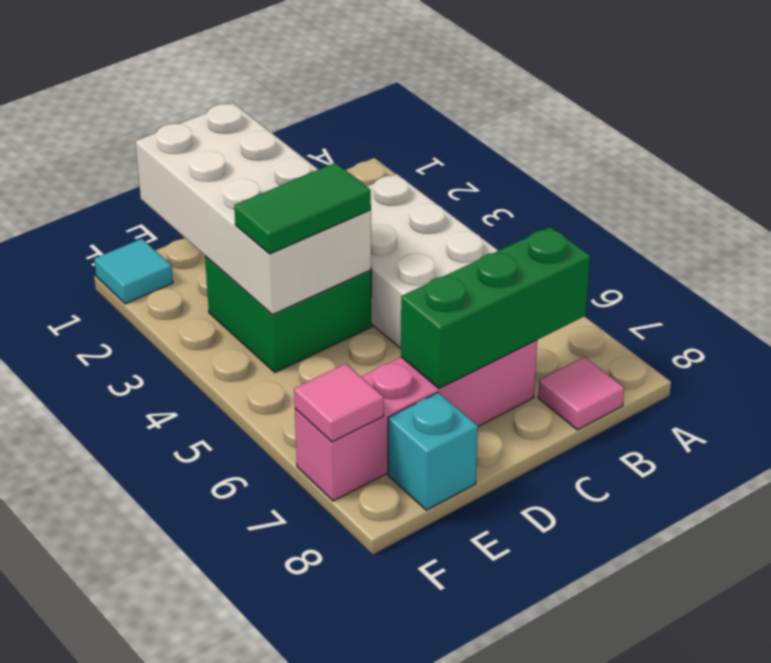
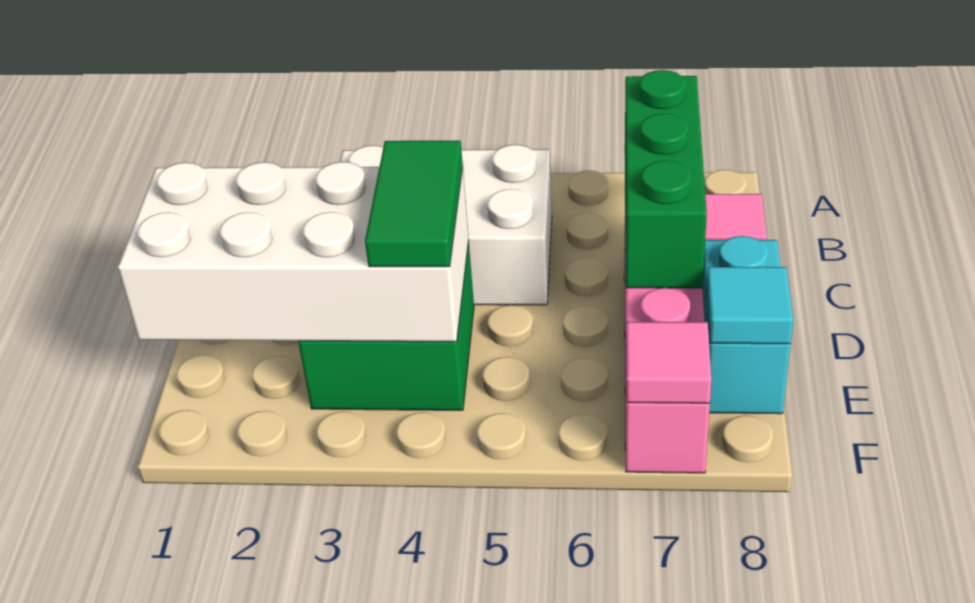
cyan brick E8 level 1 -> cyan brick D8:E8 level 1
cyan tile F1 level 1 -> cyan tile E8 level 2

